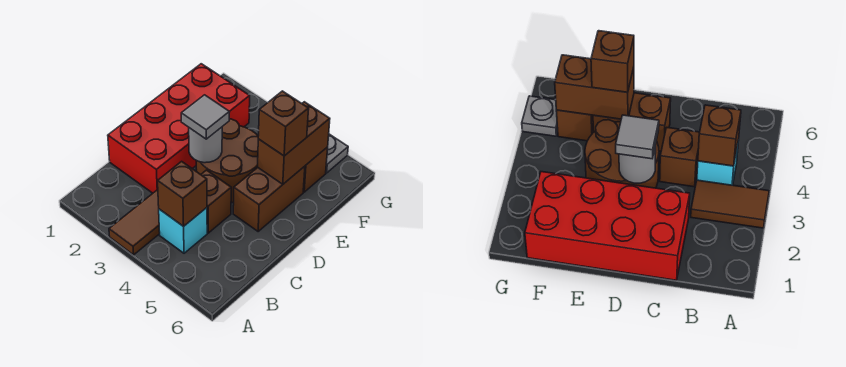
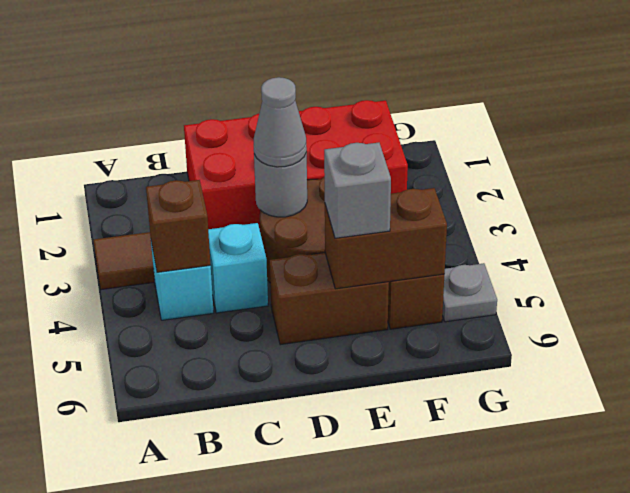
brown brick C4 level 1 -> cyan brick C4 level 1
grey tile D3 level 3 -> grey cone D3 level 3
brown brick E5 level 3 -> grey brick E5 level 3

